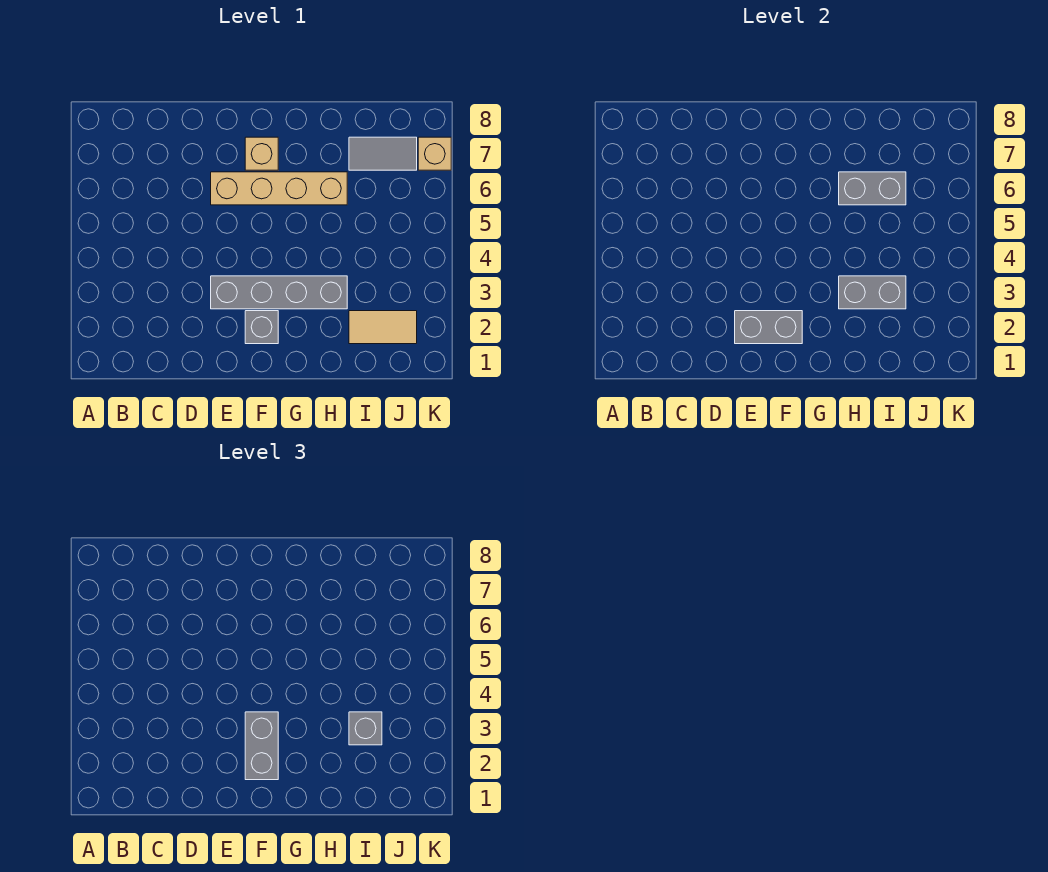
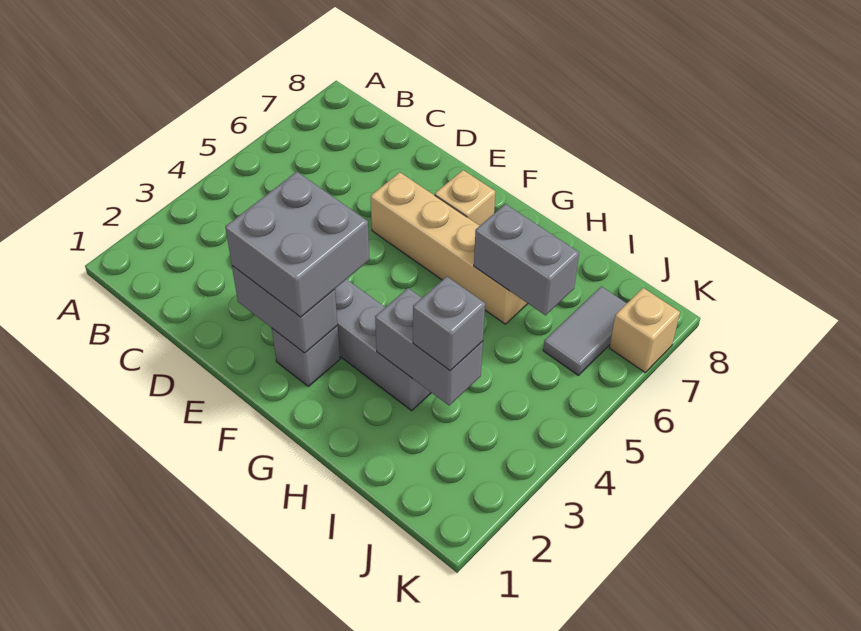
grey brick F2:F3 level 3 -> grey brick E2:F3 level 3
tan tile I2:J2 level 1 -> none
grey tile I7:J7 level 1 -> grey tile J6:J7 level 1

